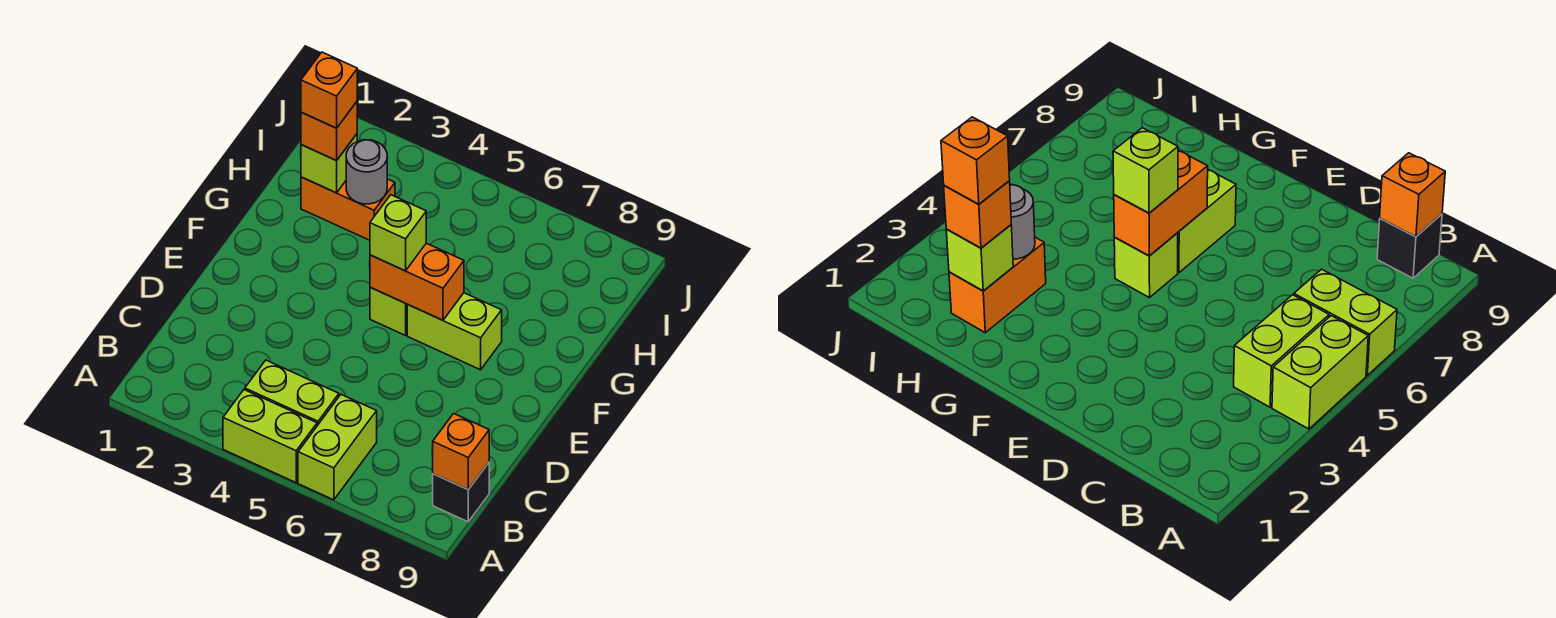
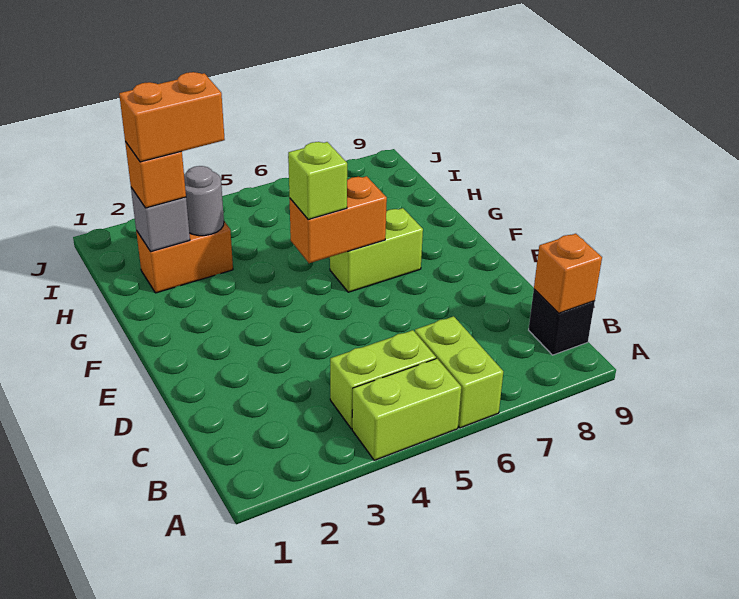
lime brick F5 level 1 -> none
lime brick H2 level 2 -> grey brick H2 level 2
orange brick H2 level 4 -> orange brick H2:H3 level 4

